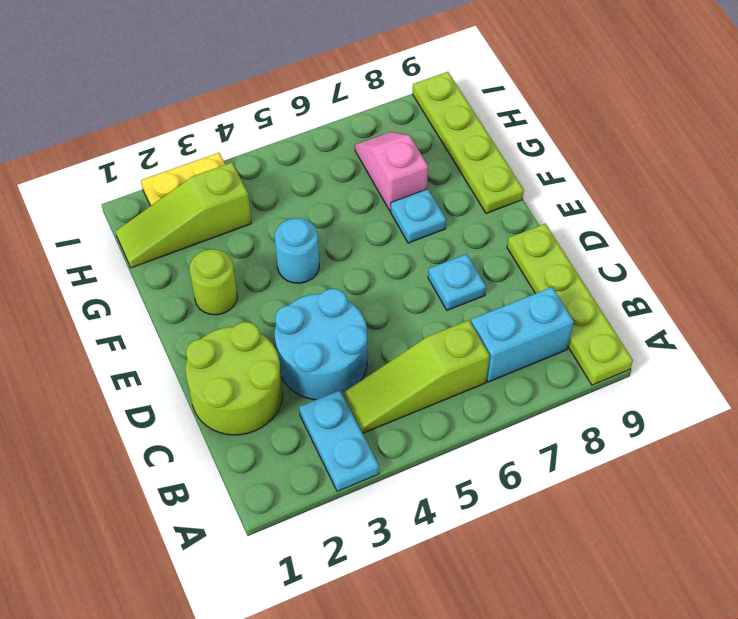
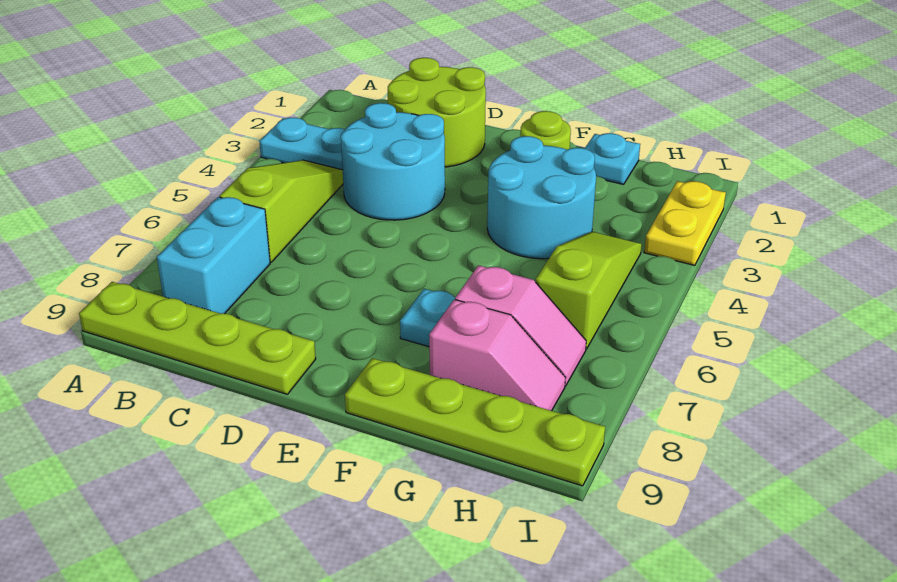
cyan plate D7 level 1 -> cyan plate G1 level 1
cyan round brick F4 level 1 -> cyan round brick F3:G4 level 1
none -> pink slope G8:H8 level 1 top G
lime slope H1:H3 level 1 top 3 -> lime slope H4:H6 level 1 top 6

